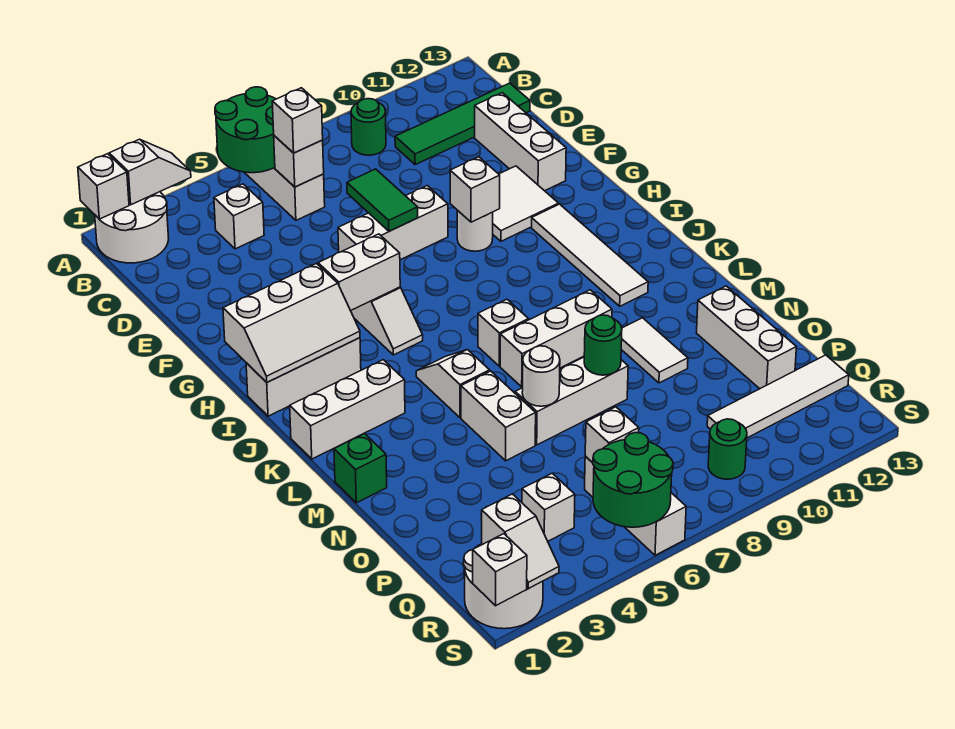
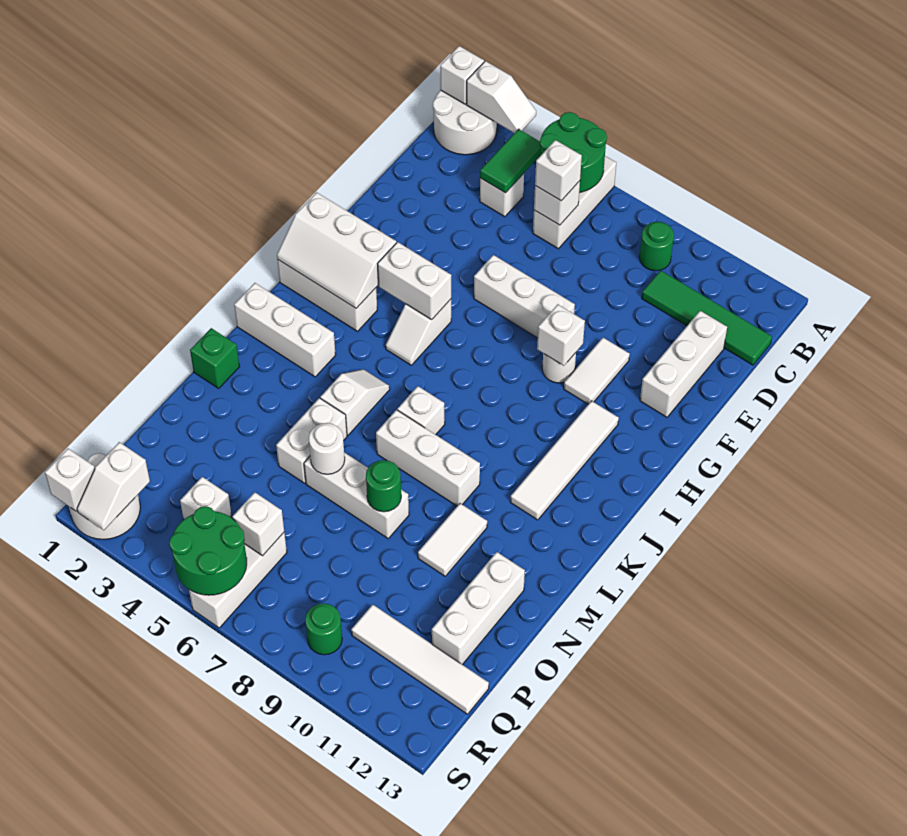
green tile E7:F7 level 2 -> green tile B4:C4 level 2
white tile F10:G11 level 1 -> white tile F10:G10 level 1

